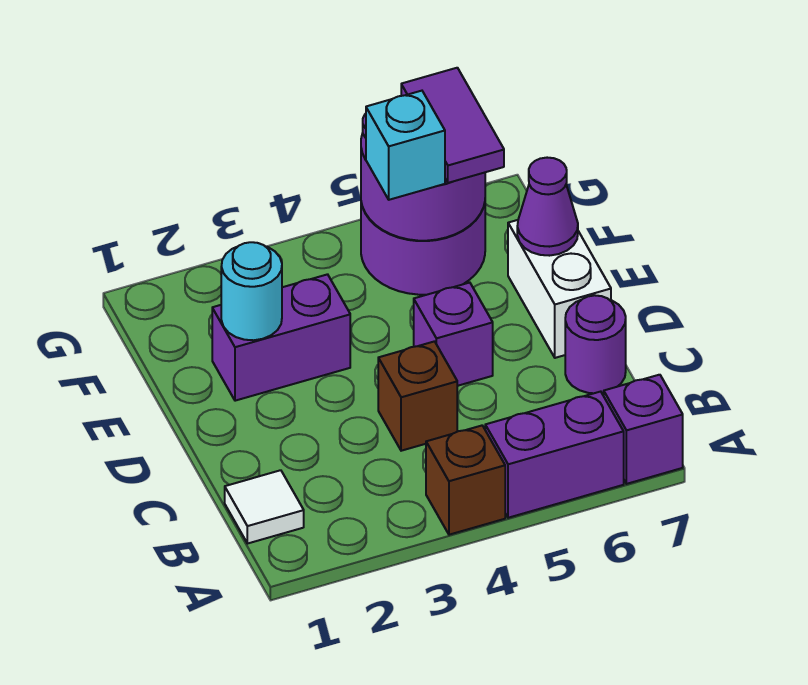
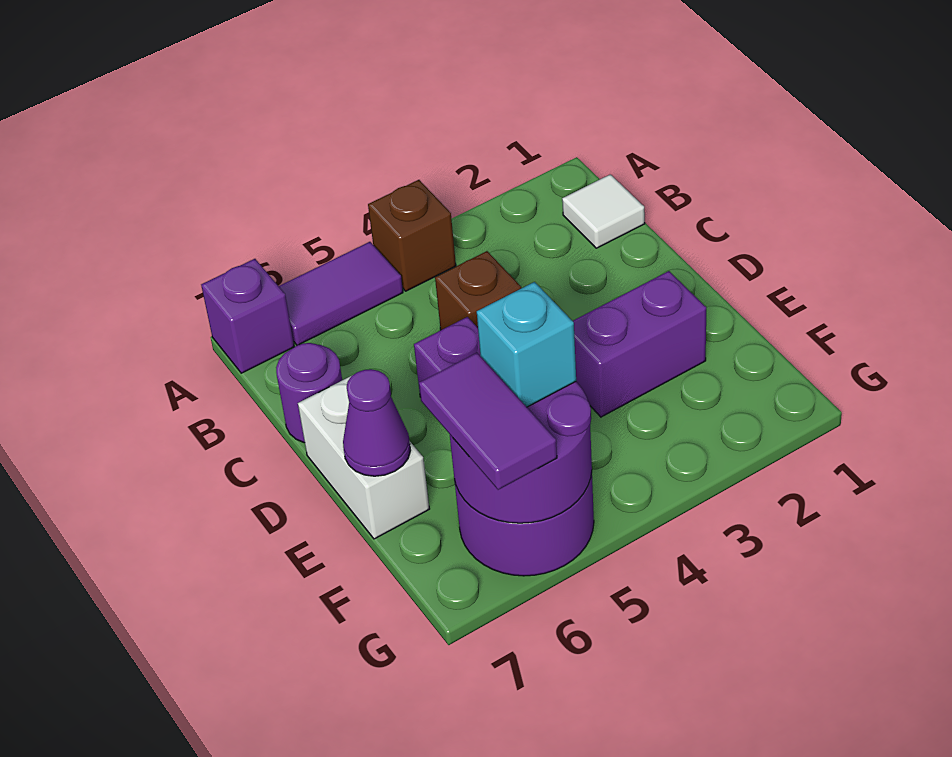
purple brick A5:A6 level 1 -> purple tile A5:A6 level 1
cyan round brick E2 level 2 -> none

